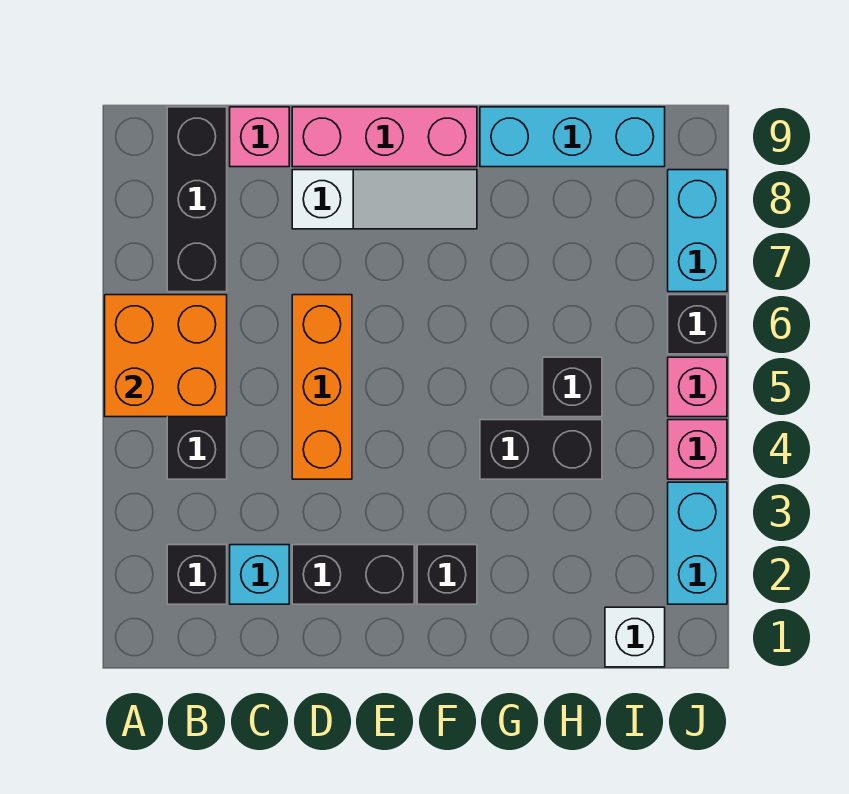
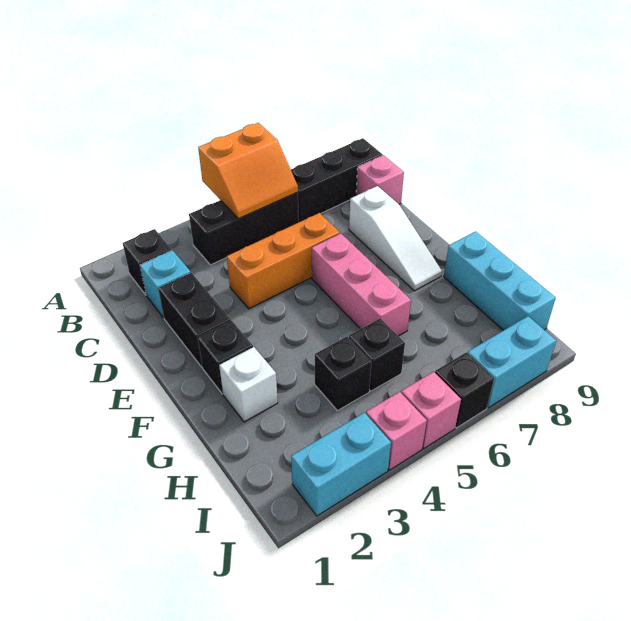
orange brick A5:B6 level 2 -> orange slope A5:B6 level 2 top A
pink brick D9:F9 level 1 -> pink brick E6:G6 level 1
black brick G4:H4 level 1 -> black brick H4 level 1
white brick I1 level 1 -> white brick G2 level 1

